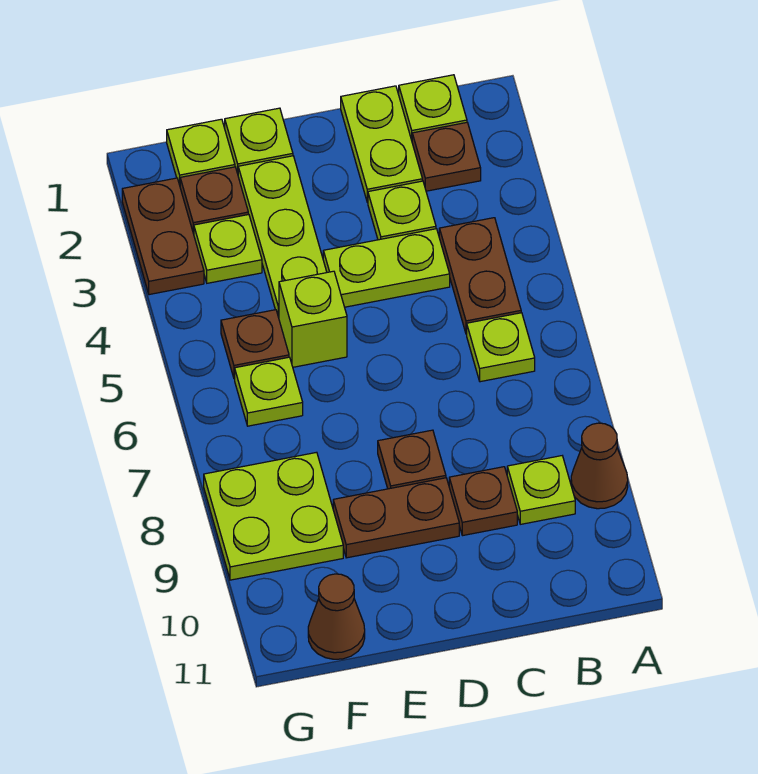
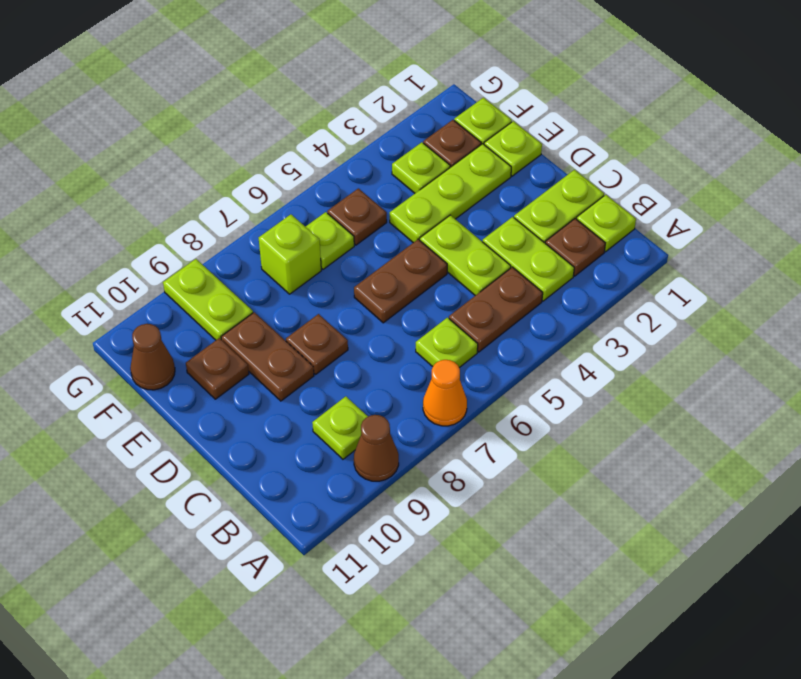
none -> orange cone A7 level 1
lime plate C3 level 1 -> lime plate B3:C3 level 1
brown plate C9 level 1 -> brown plate E10 level 1
lime brick E5 level 1 -> lime brick F7 level 1
lime plate F8:G9 level 1 -> lime plate F9:G9 level 1
brown plate G2:G3 level 1 -> brown plate D5:D6 level 1

